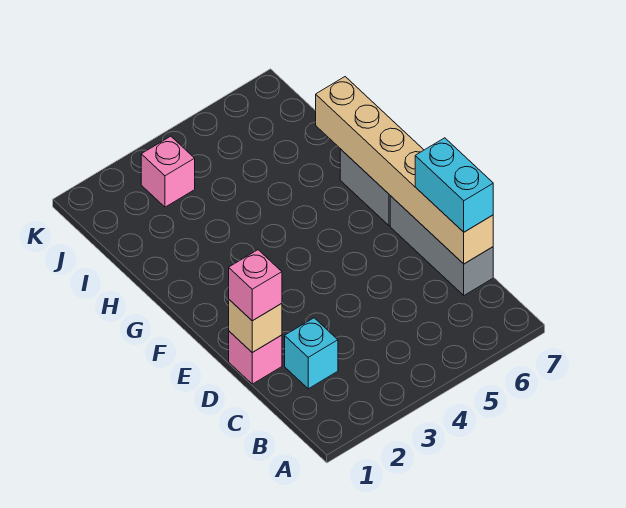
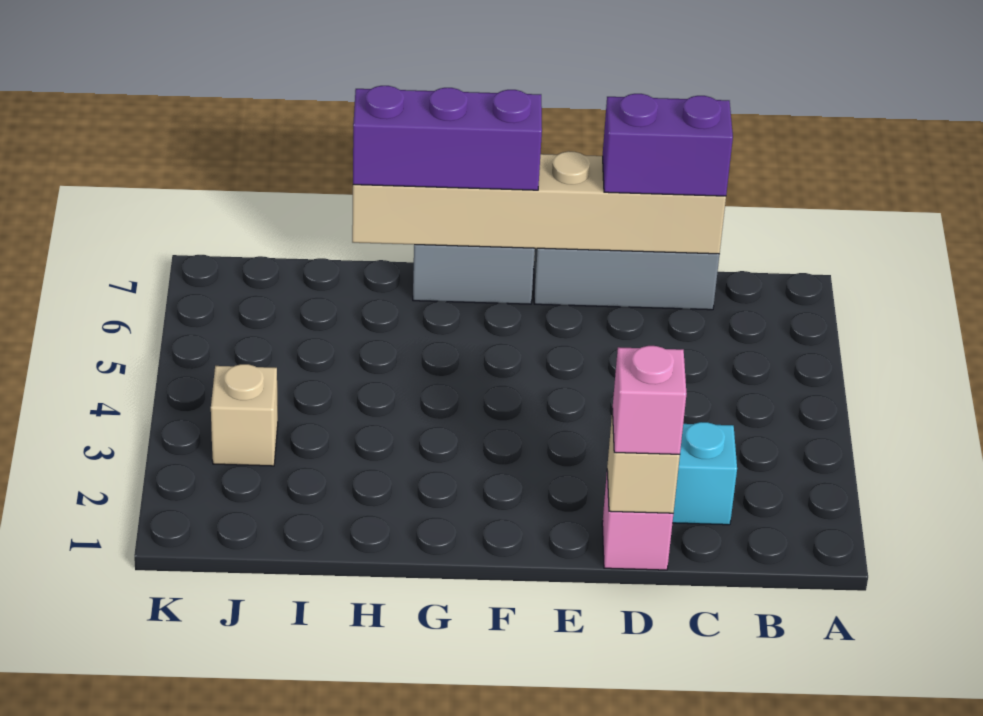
cyan brick C7:D7 level 3 -> purple brick C7:D7 level 3
none -> purple brick F7:H7 level 3
pink brick J3 level 1 -> tan brick J3 level 1

